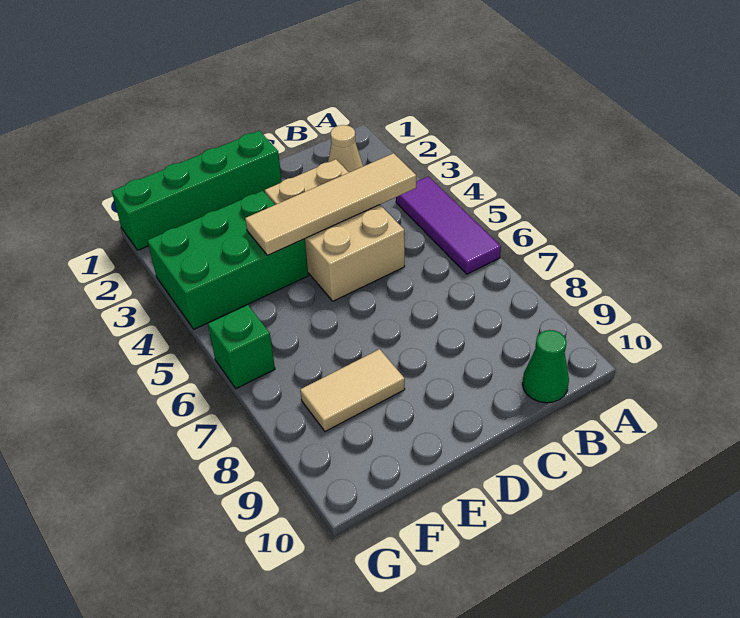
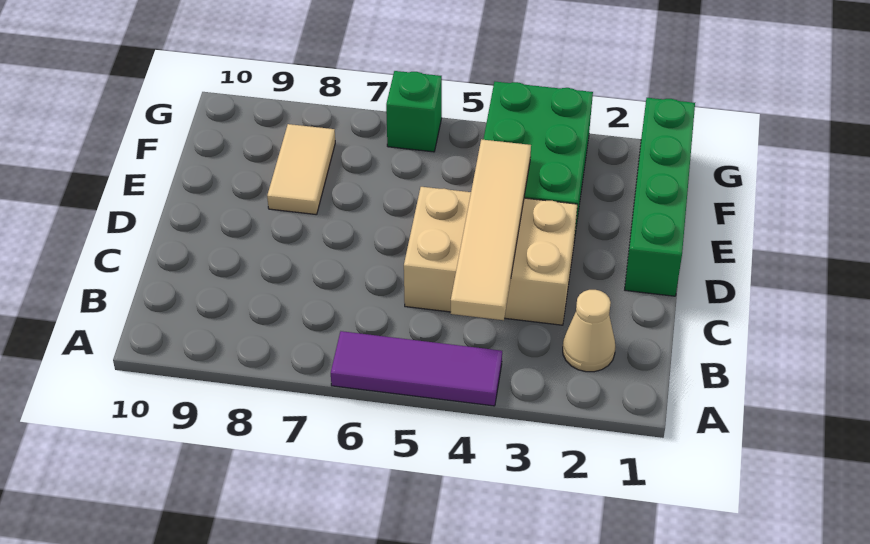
green cone B10 level 1 -> none

